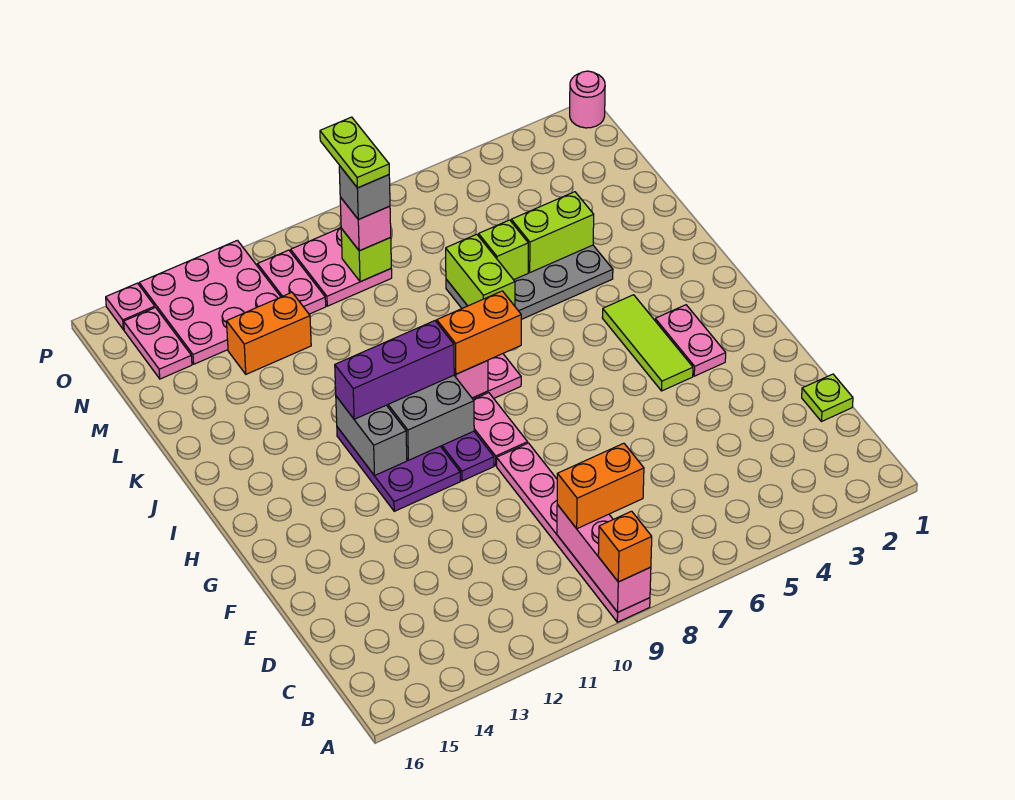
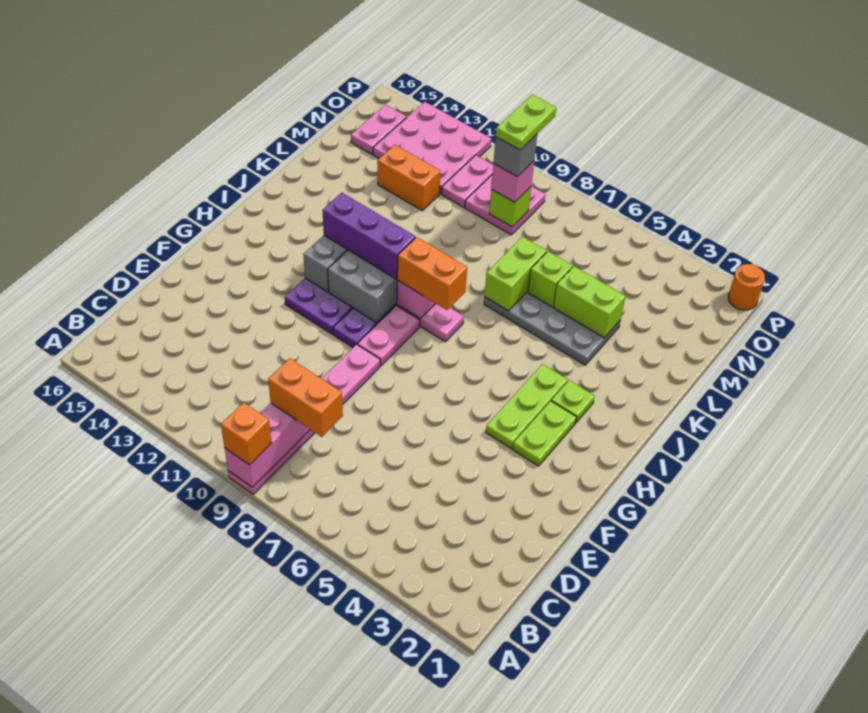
lime plate D1 level 1 -> lime plate I3 level 1
pink plate G3:H3 level 1 -> lime plate G3:H3 level 1
lime tile G4:I4 level 1 -> lime plate G4:I4 level 1
pink round brick P1 level 1 -> orange round brick P1 level 1
pink plate P15 level 1 -> none

